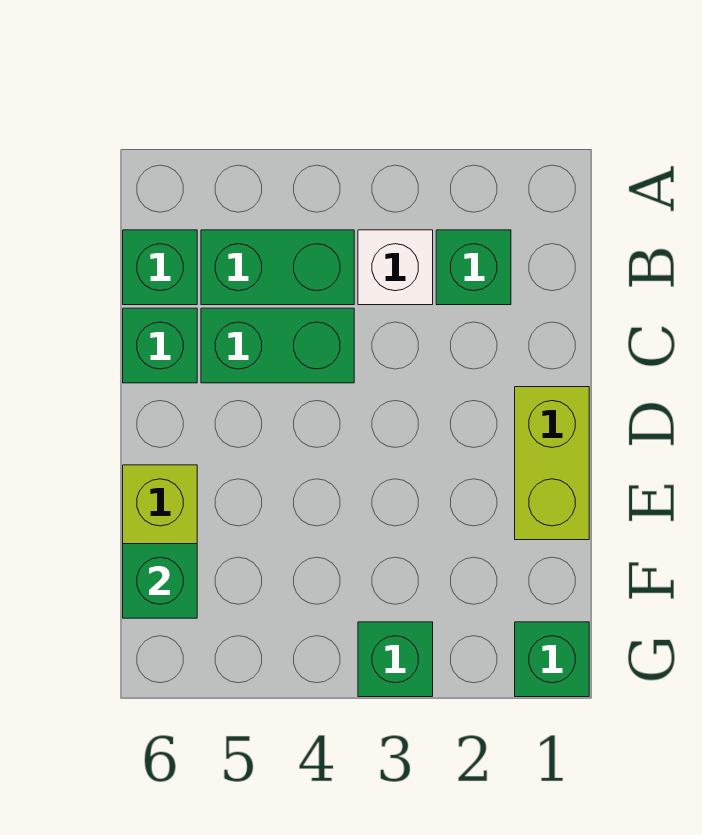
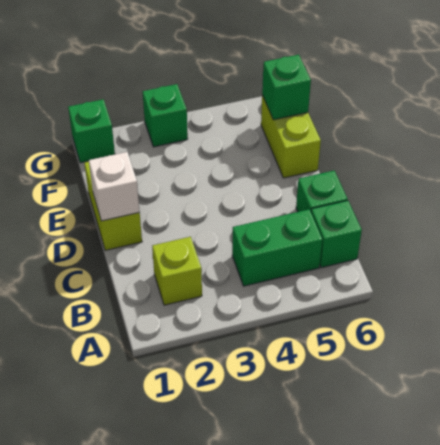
green brick B2 level 1 -> lime brick B2 level 1
white brick B3 level 1 -> white brick D1 level 2
green brick C4:C5 level 1 -> none

